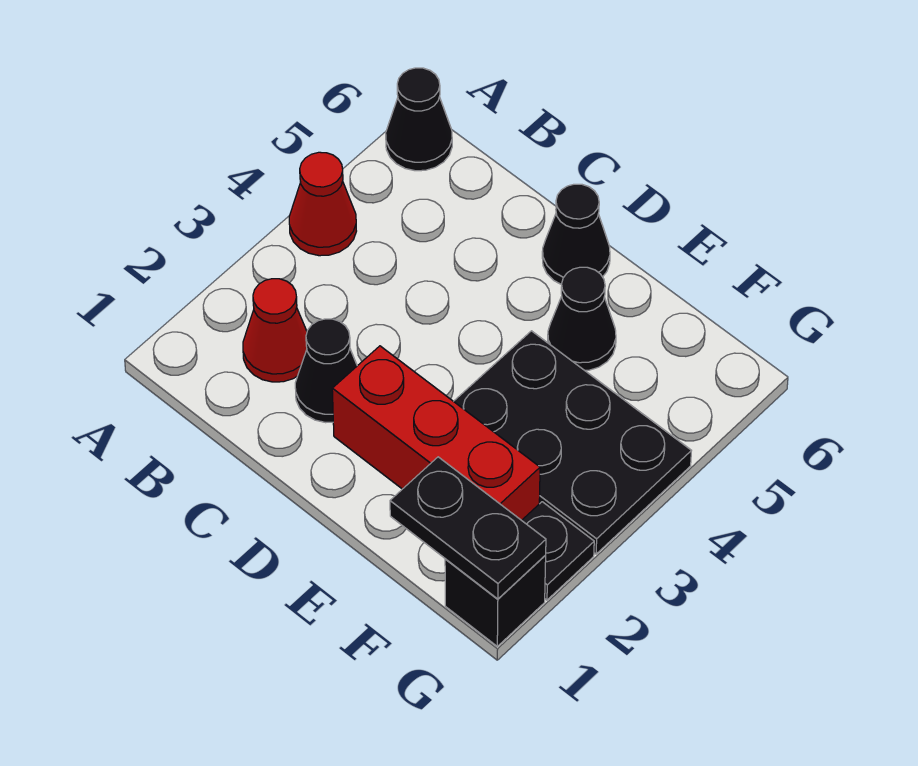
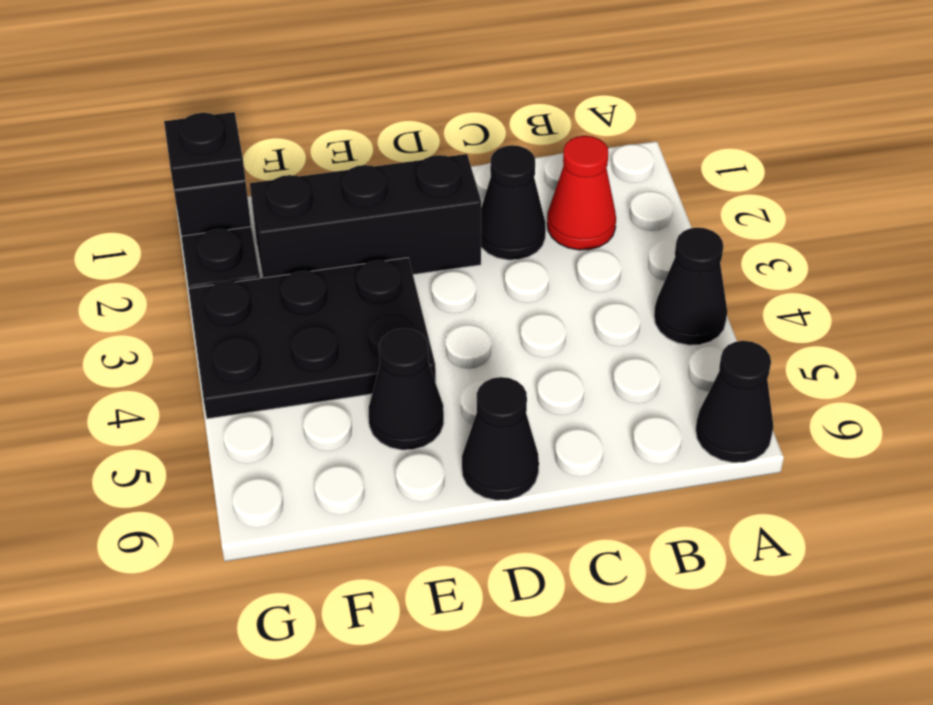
red cone A4 level 1 -> black cone A4 level 1
red brick D2:F2 level 1 -> black brick D2:F2 level 1
black plate F1:G1 level 2 -> black plate G1 level 2

